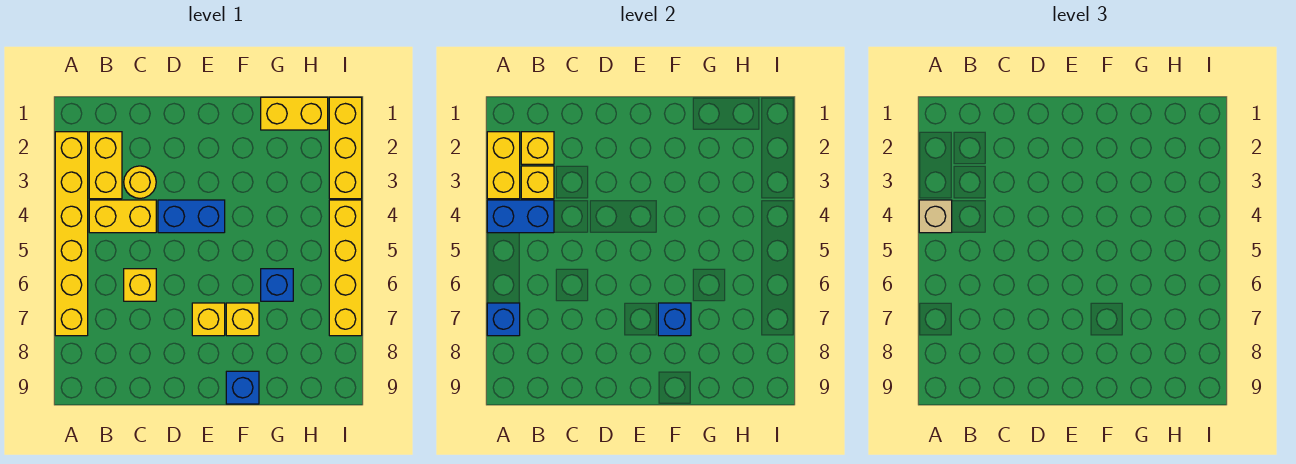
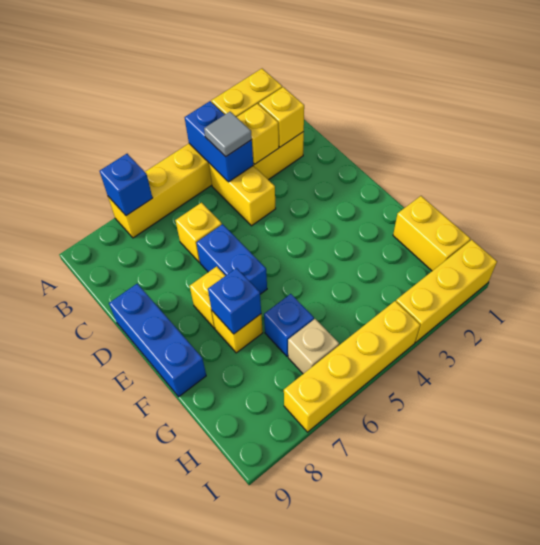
tan brick A4 level 3 -> tan brick H6 level 1
none -> grey tile B4 level 3
yellow round brick C3 level 1 -> none
blue brick D4:E4 level 1 -> blue brick D6:E6 level 1
blue brick F9 level 1 -> blue brick D9:F9 level 1

